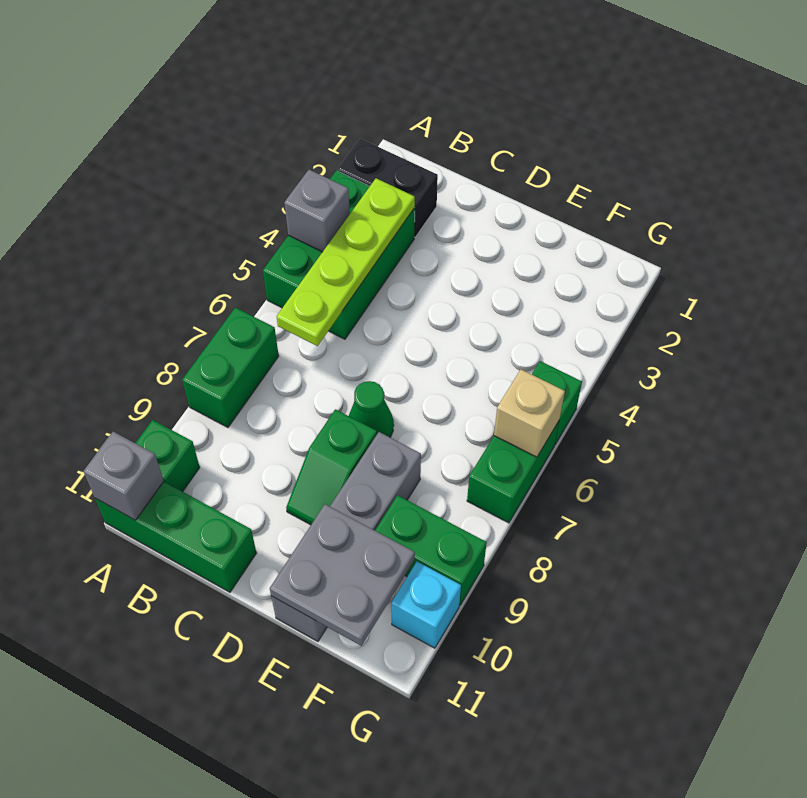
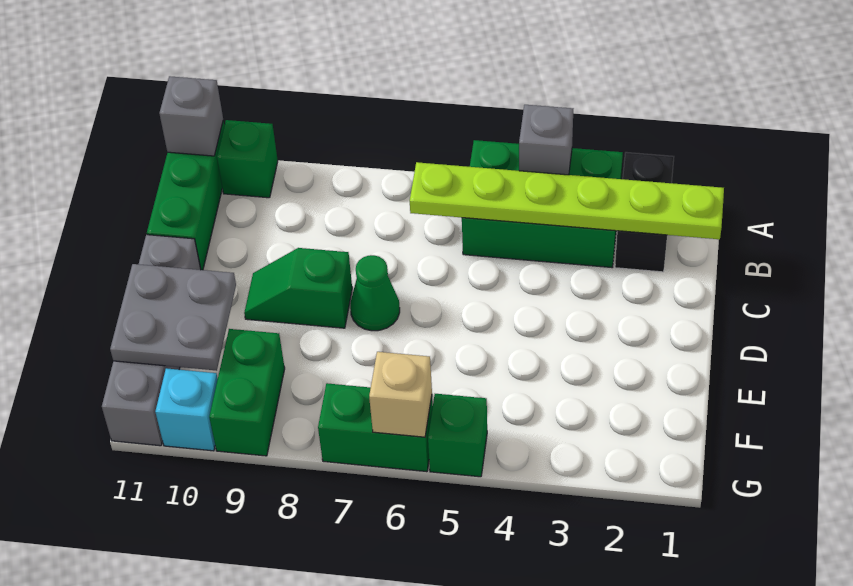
green brick A7:A8 level 1 -> none
lime plate B3:B6 level 2 -> lime plate B1:B6 level 2
grey brick E8:E11 level 1 -> grey brick D11:G11 level 1

